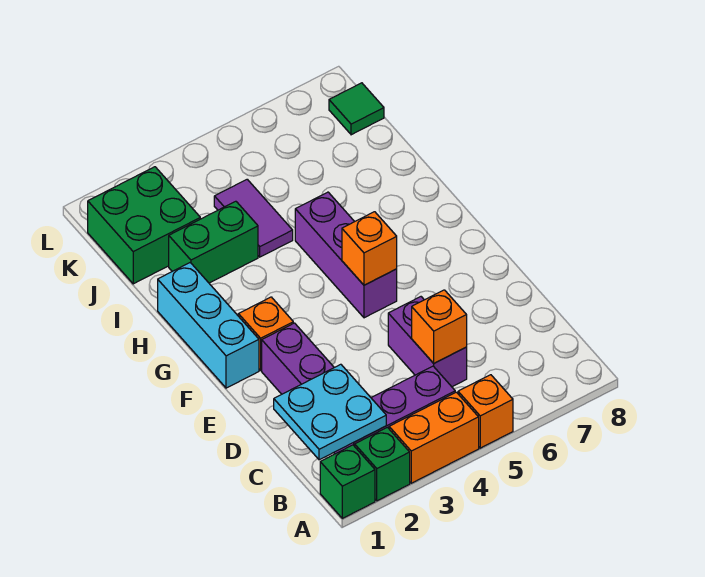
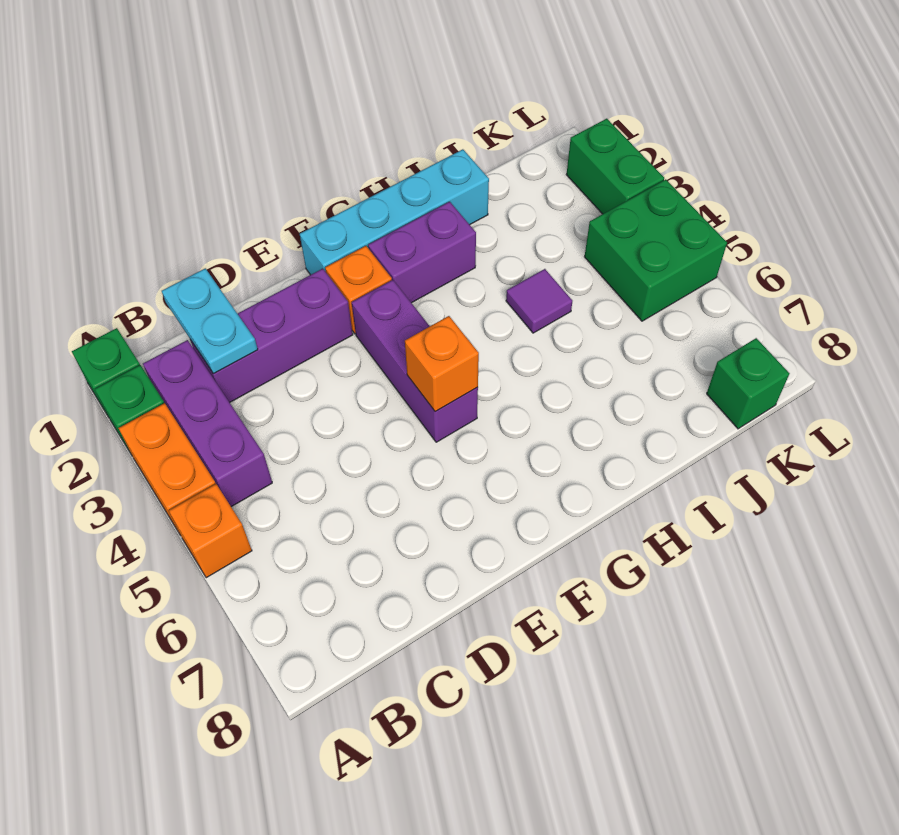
cyan plate B1:C2 level 2 -> cyan plate C1:C2 level 2
purple brick C5:D5 level 1 -> purple brick G2:H2 level 1
orange brick C5 level 2 -> none
cyan brick F1:H1 level 1 -> cyan brick F1:I1 level 1
purple brick F5:H5 level 1 -> purple brick F3:F5 level 1
green brick I2:I3 level 1 -> green brick L2:L3 level 1
purple tile I4:J4 level 1 -> purple tile I4 level 1
green brick J1:K2 level 1 -> green brick K4:L5 level 1
green tile K8 level 1 -> green brick K8 level 1

